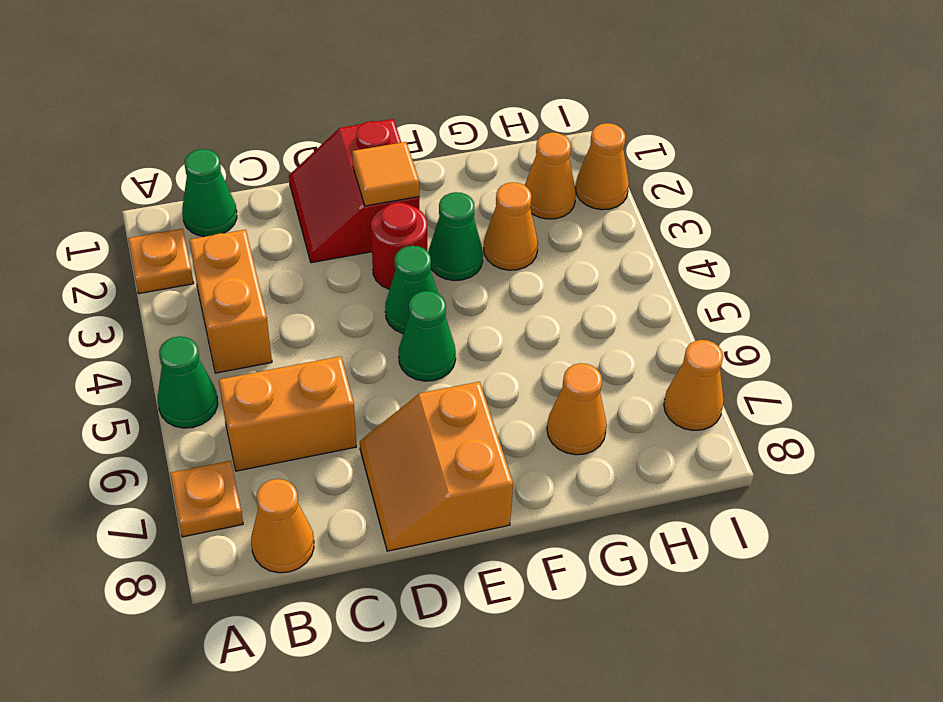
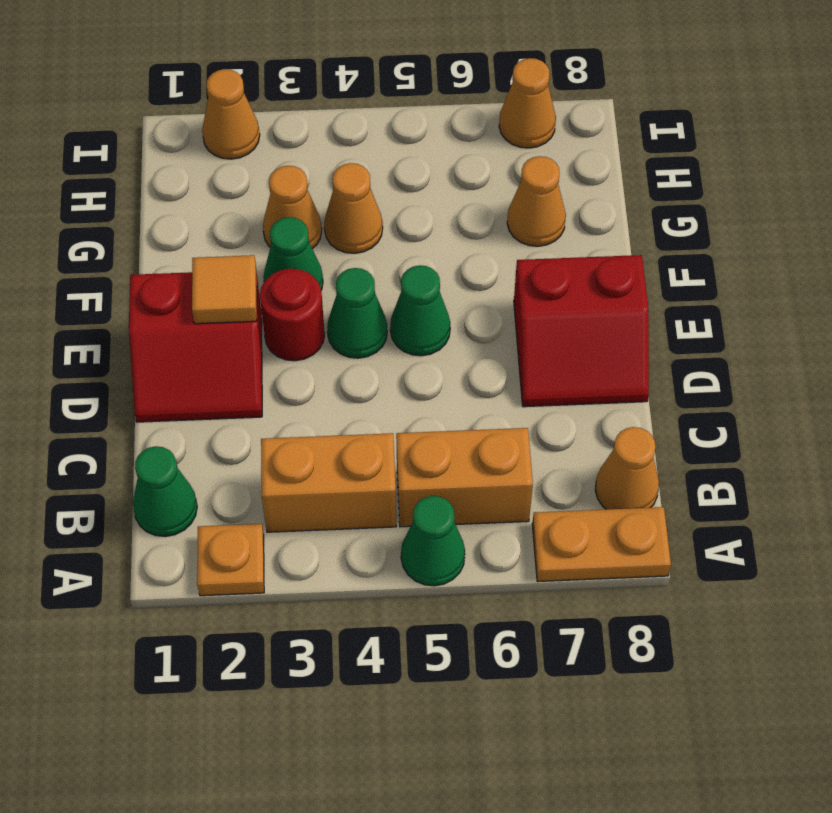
orange plate A7 level 1 -> orange plate A7:A8 level 1
orange brick B6:C6 level 1 -> orange brick B5:B6 level 1
orange slope D7:E8 level 1 top E -> red slope D7:E8 level 1 top E
orange cone H2 level 1 -> orange cone G4 level 1

